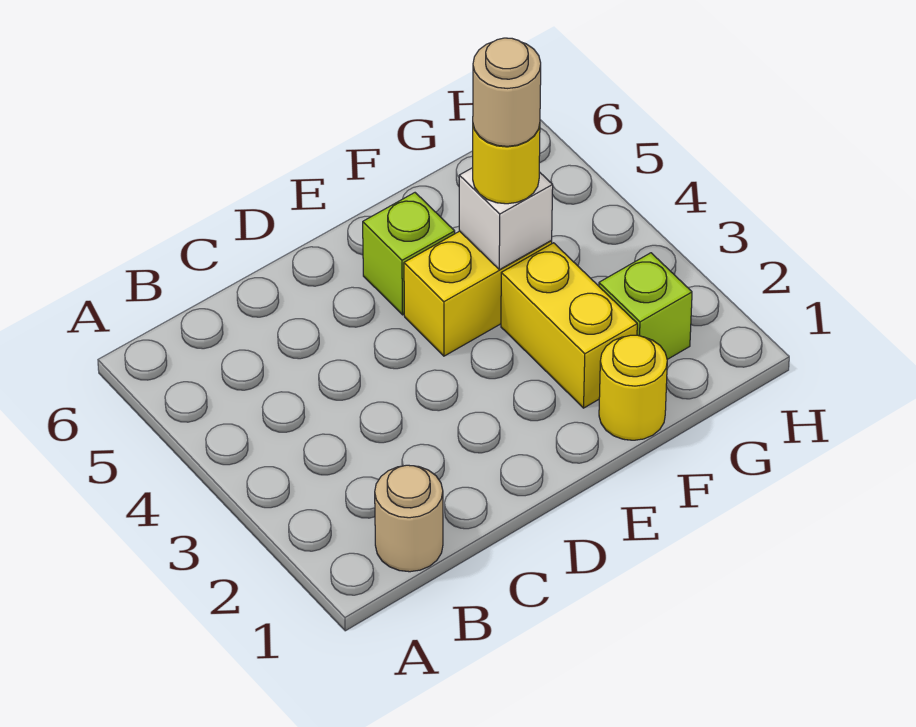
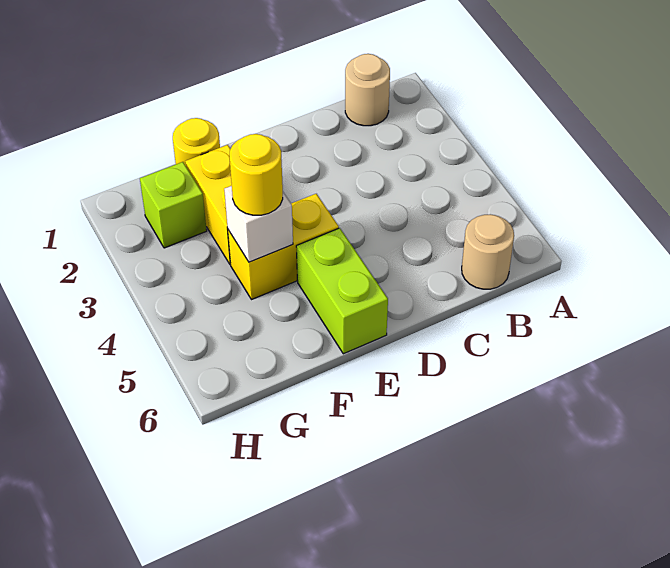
lime brick E5 level 1 -> lime brick E5:E6 level 1
tan round brick F4 level 4 -> tan round brick B6 level 1

